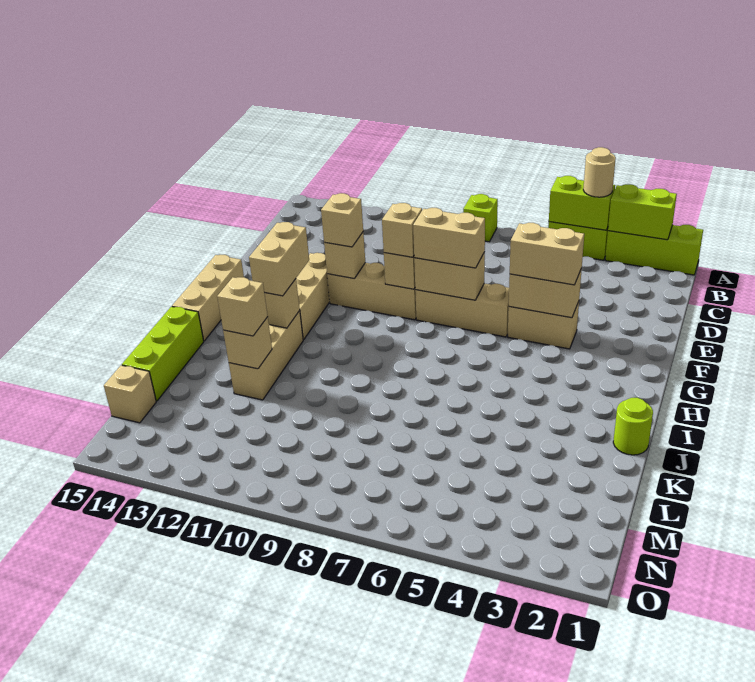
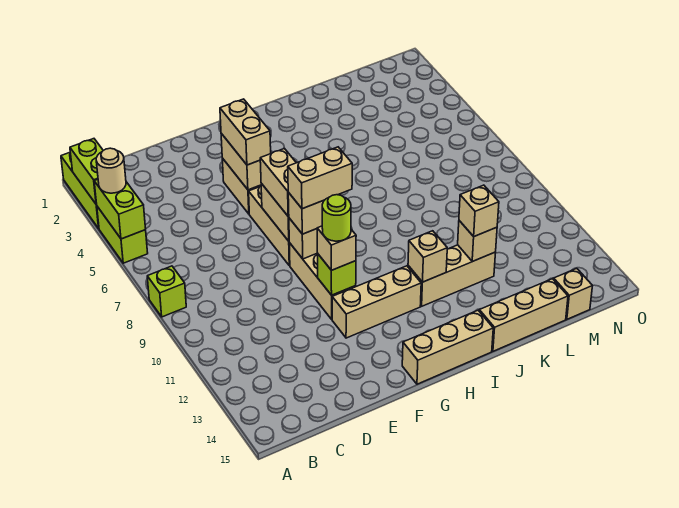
tan brick F11 level 2 -> lime brick F11 level 2
tan brick H12:I12 level 3 -> tan brick F9:G9 level 4
lime round brick J1 level 1 -> lime round brick F11 level 4
lime brick J15:L15 level 1 -> tan brick J15:L15 level 1

